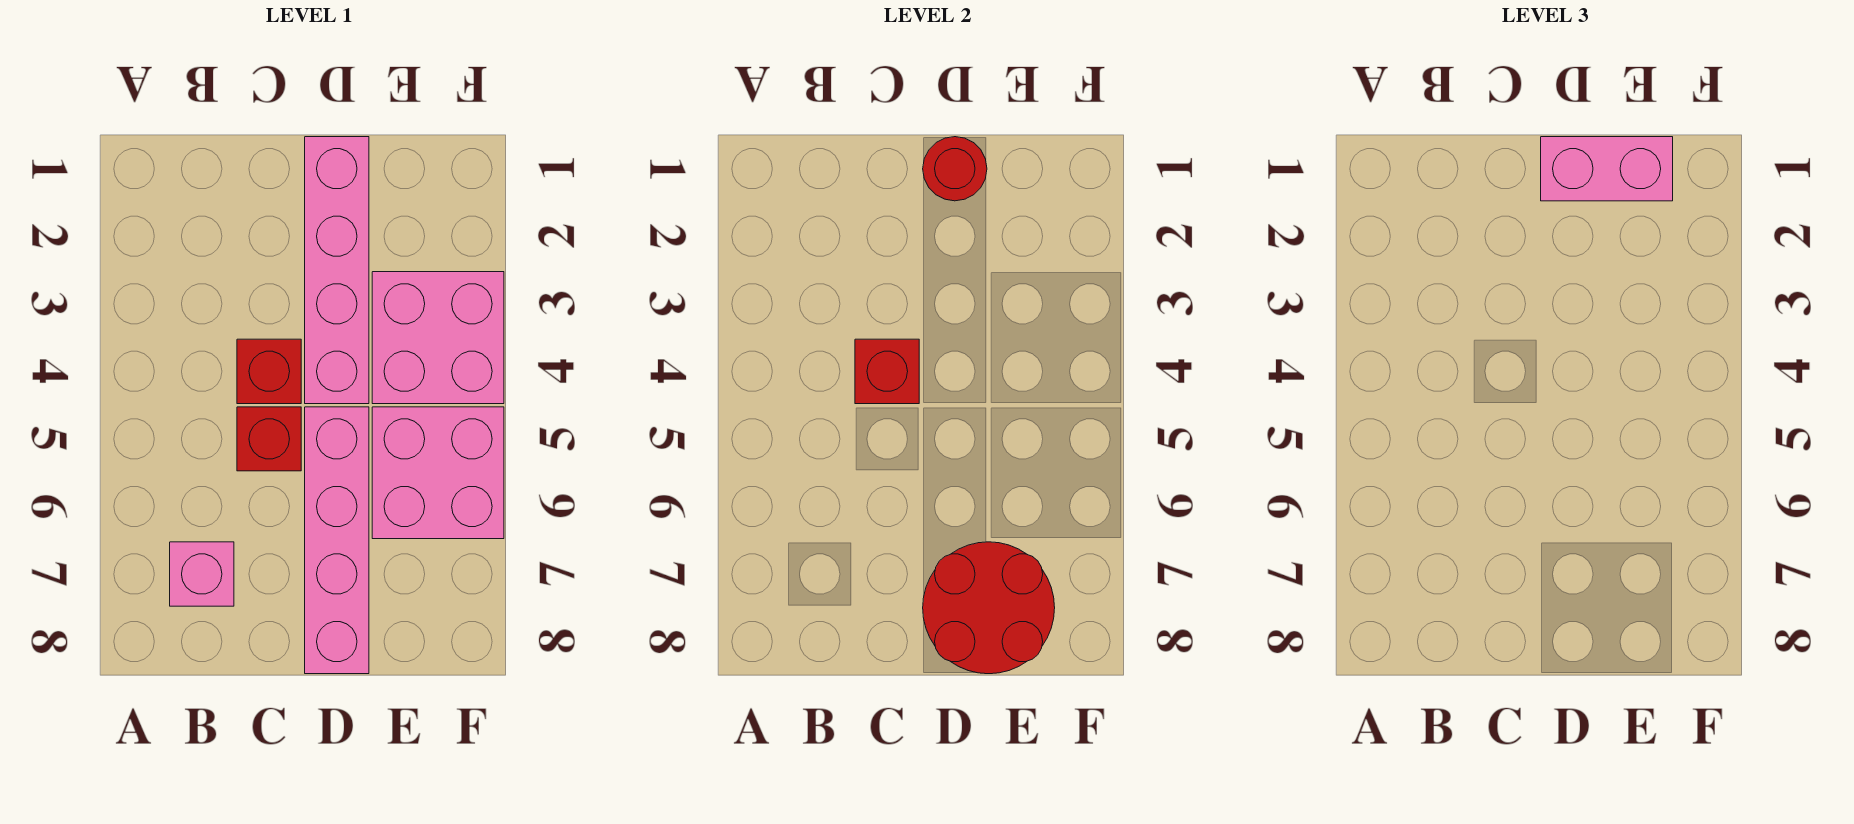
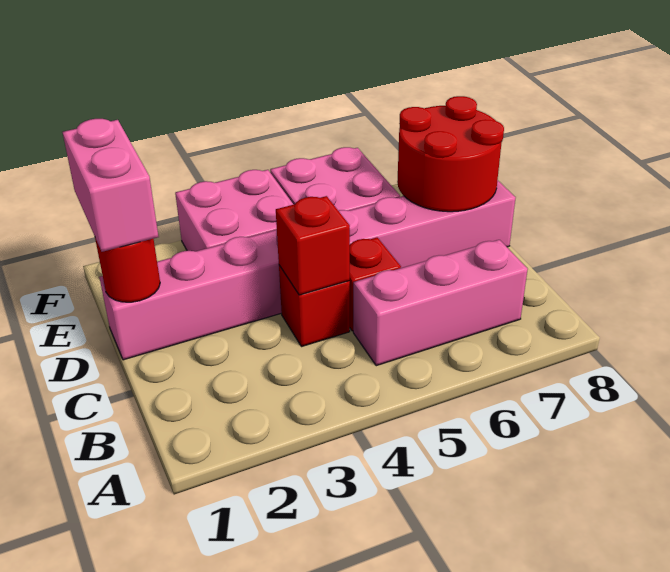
pink brick B7 level 1 -> pink brick B5:B7 level 1

